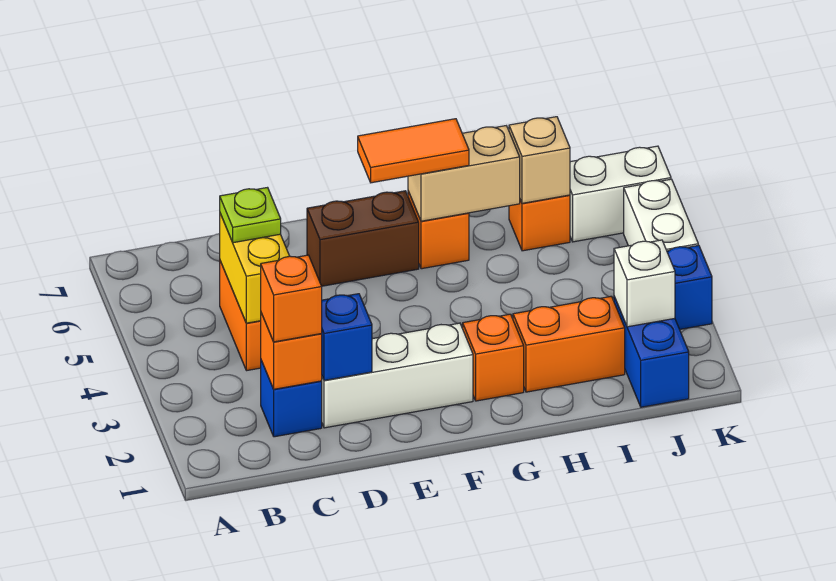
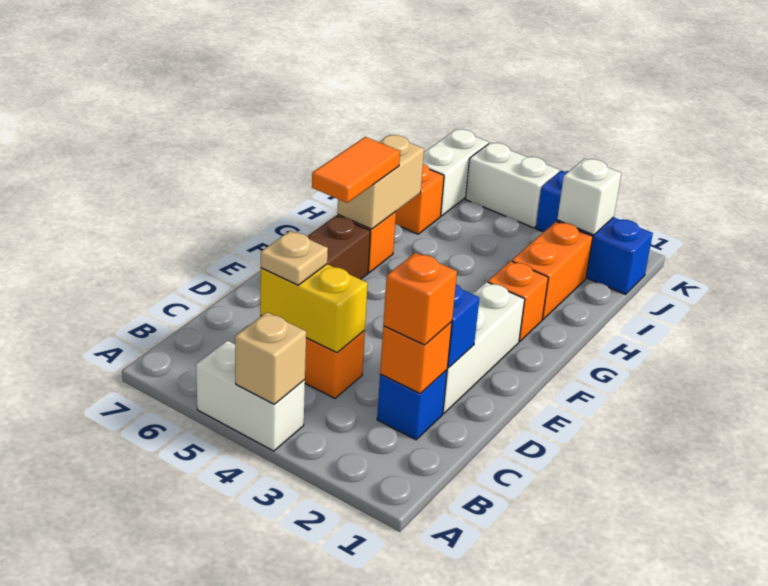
none -> white brick A4:A5 level 1
lime plate C5 level 3 -> tan plate C5 level 3
tan brick I6 level 2 -> tan brick A4 level 2

